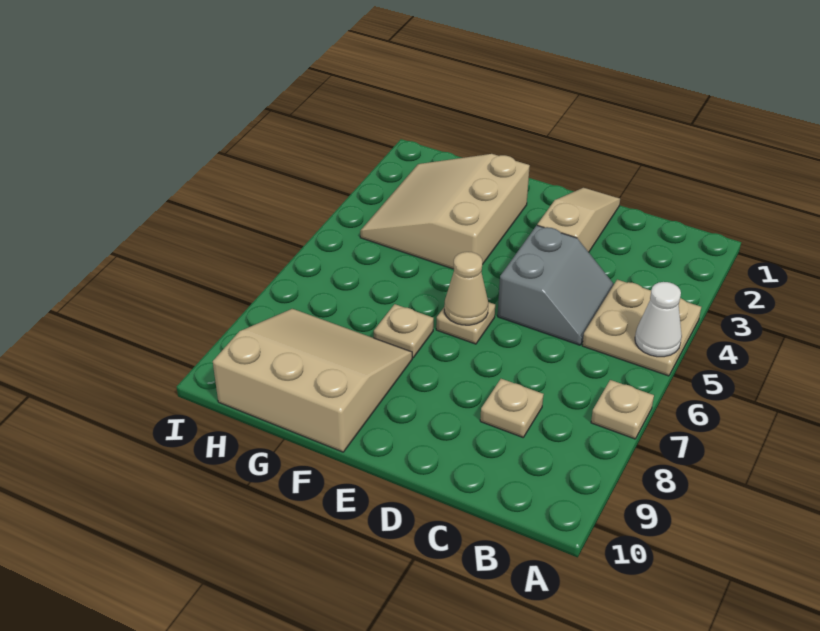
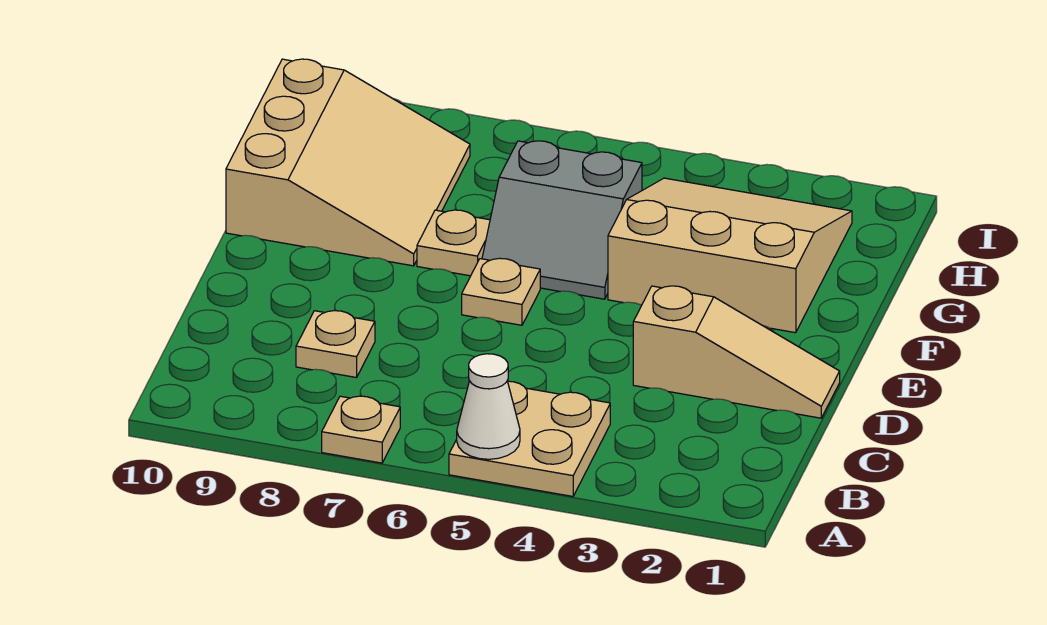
grey slope C4:D5 level 1 top D -> grey slope F5:G6 level 1 top G
tan cone E6 level 2 -> none

